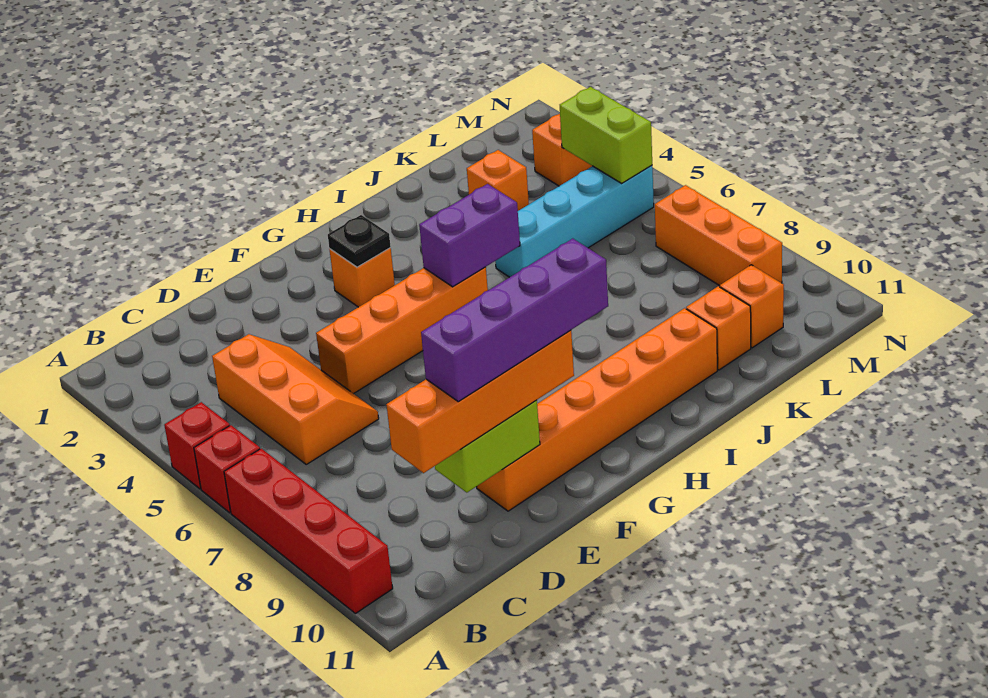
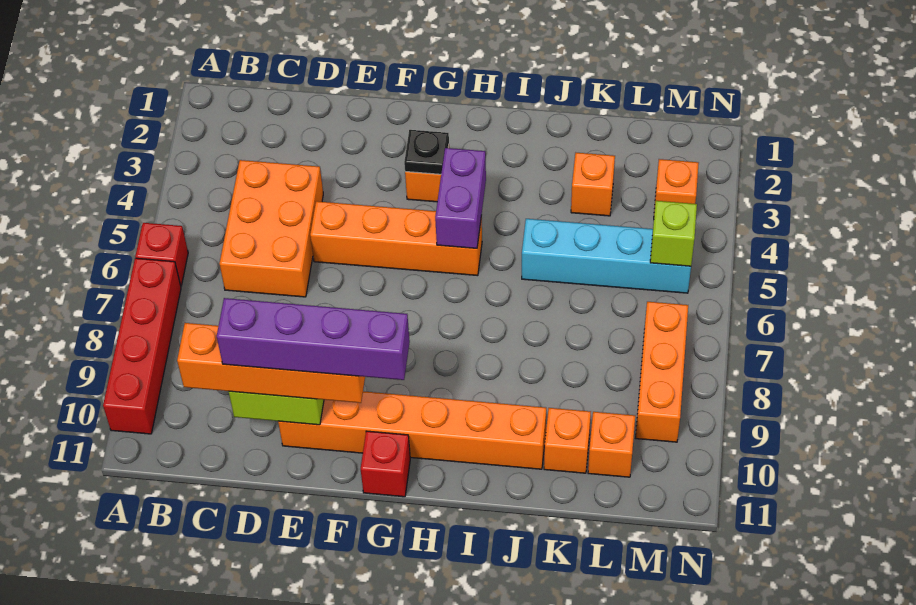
red brick A5 level 1 -> red brick G11 level 1
orange slope C4:D6 level 1 top C -> orange brick C4:D6 level 1
purple brick H5:I5 level 2 -> purple brick H4:H5 level 2
lime brick M4:M5 level 2 -> lime brick M5 level 2

